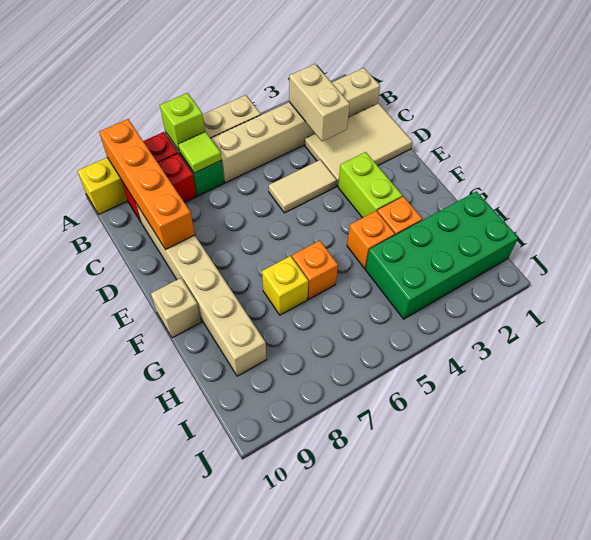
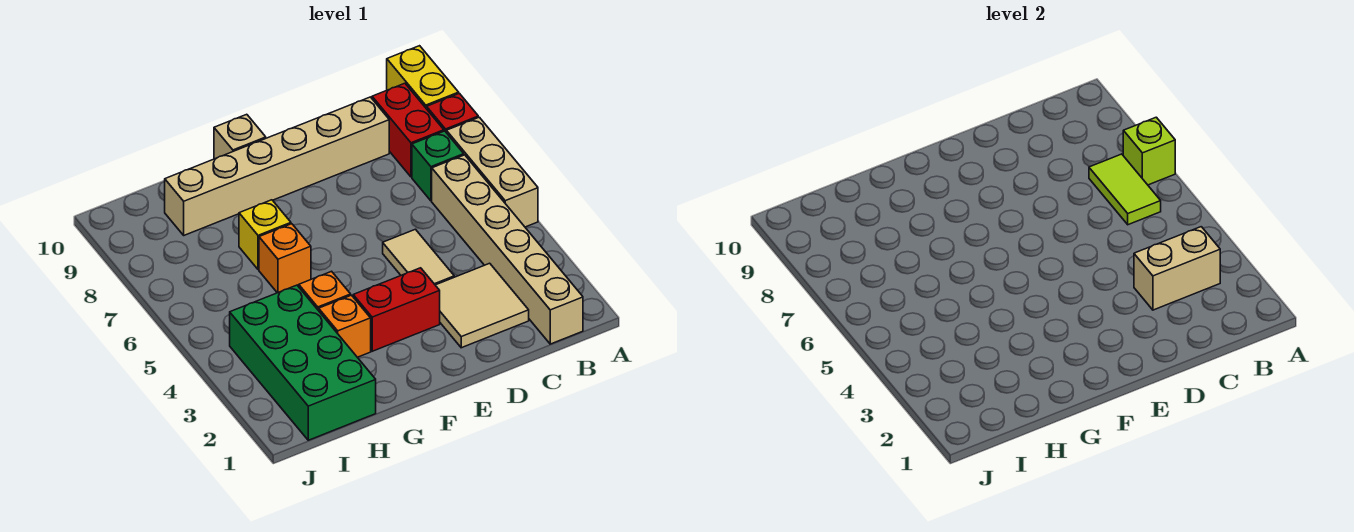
orange brick A9:D9 level 2 -> none
lime tile B7 level 2 -> lime tile B6:B7 level 2
tan tile C1:D3 level 1 -> tan tile C2:D3 level 1
lime brick E3:F3 level 1 -> red brick E3:F3 level 1

